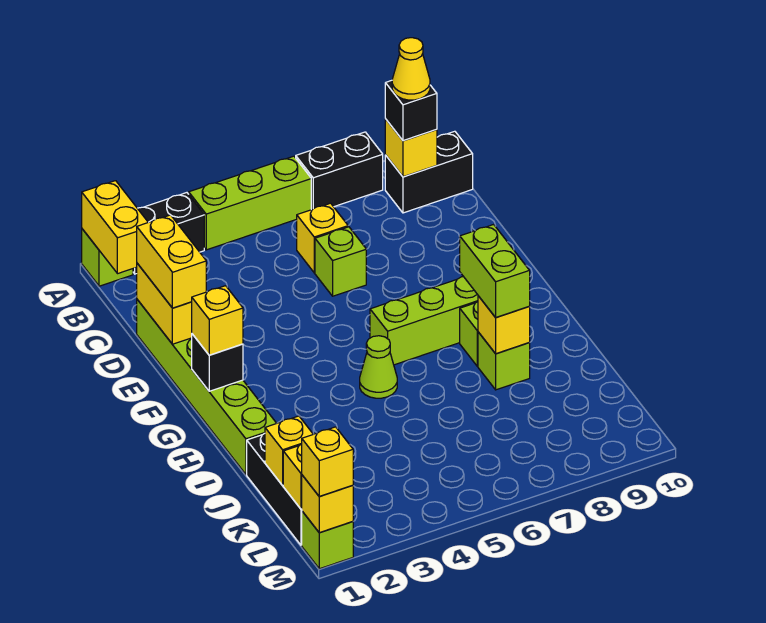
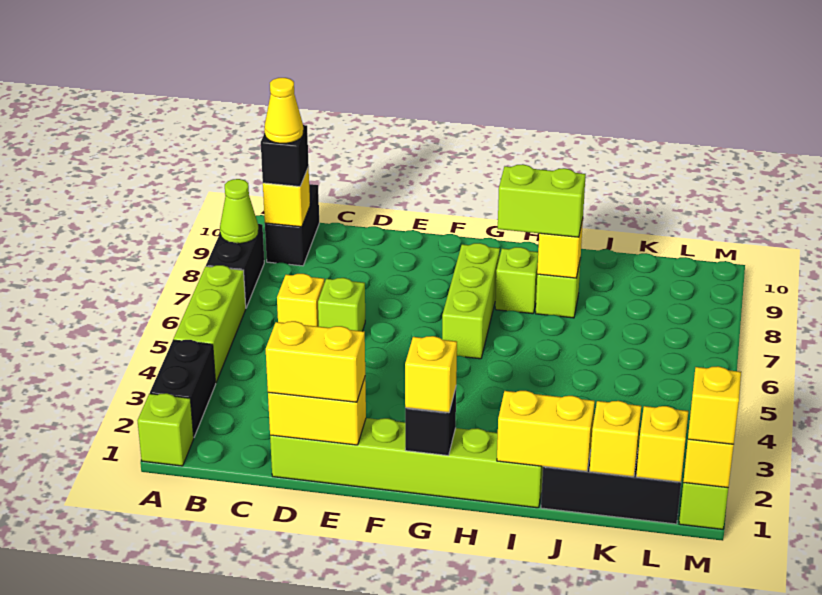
yellow brick A1:B1 level 2 -> yellow brick I1:J1 level 2
lime cone H5 level 1 -> lime cone A8 level 2

